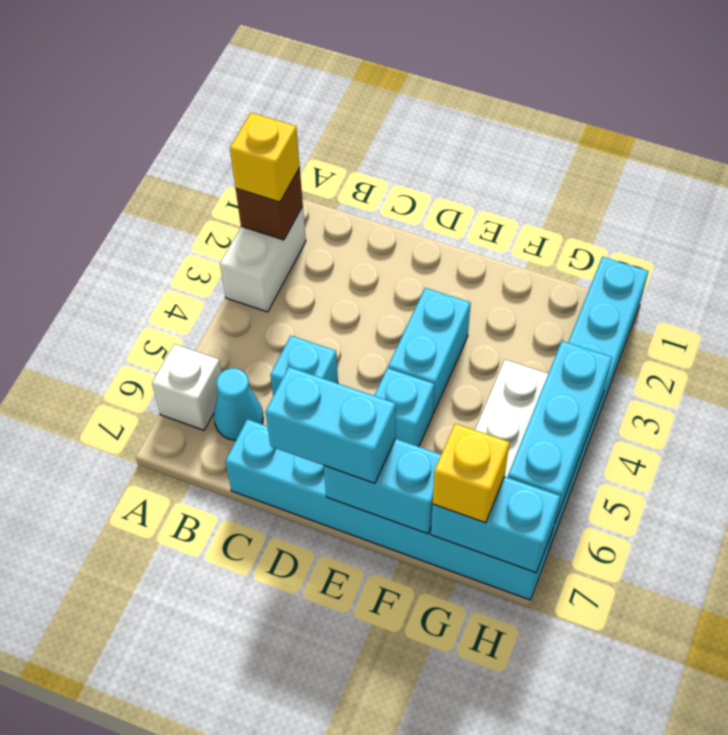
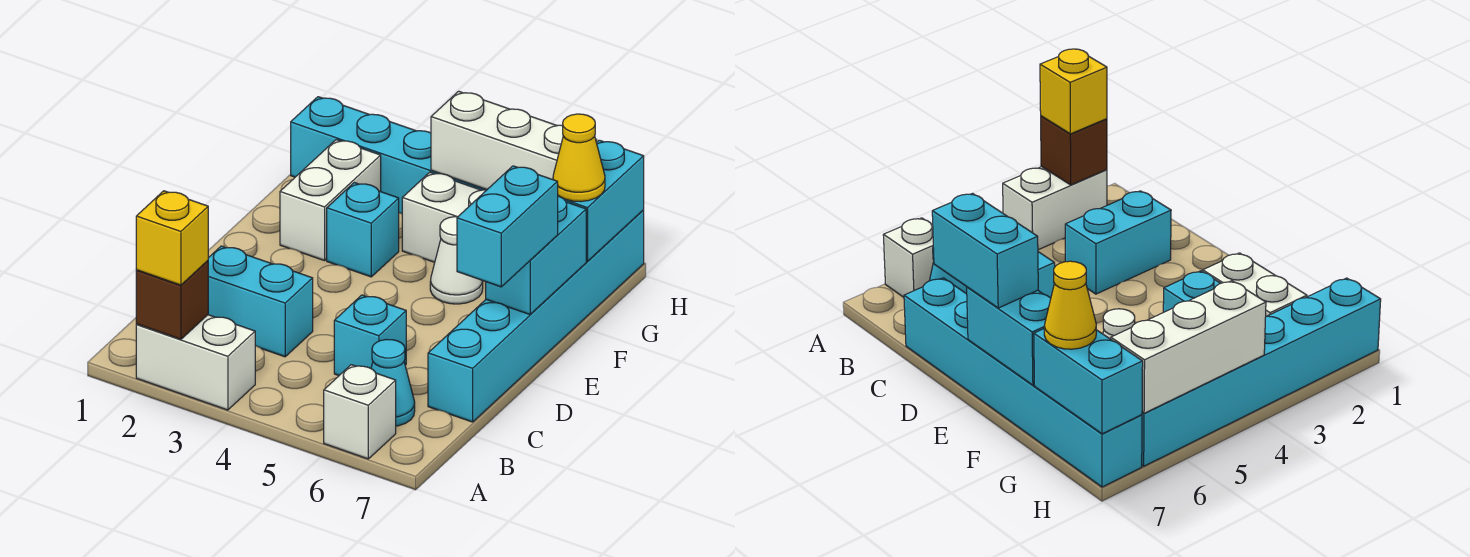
cyan brick E3:E4 level 1 -> cyan brick C2:C3 level 1
cyan brick E5 level 1 -> cyan brick F3 level 1
none -> white brick F2:G2 level 1
none -> white cone F5 level 1
yellow brick G7 level 3 -> yellow cone G7 level 3
cyan brick H4:H6 level 2 -> white brick H4:H6 level 2

